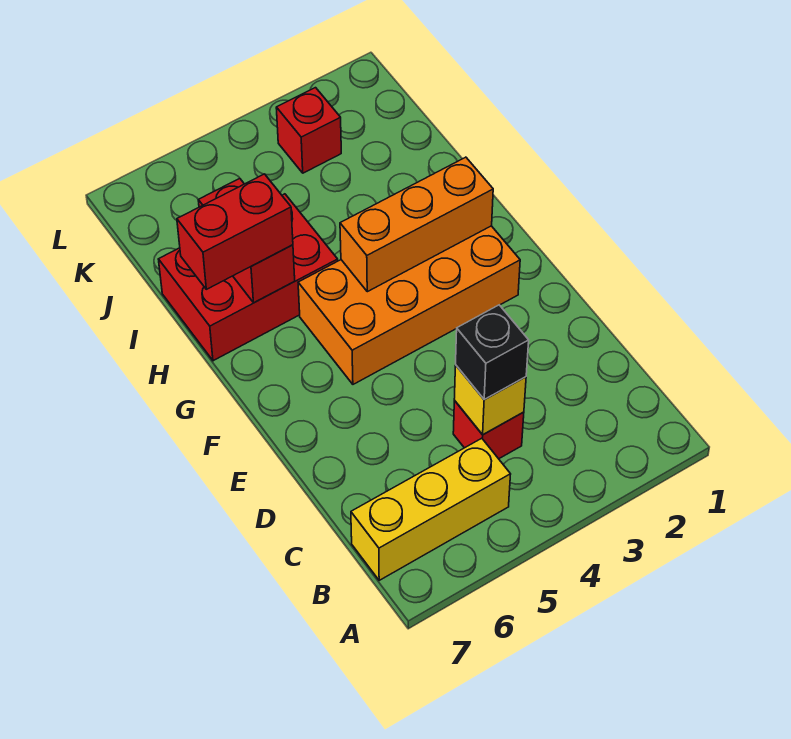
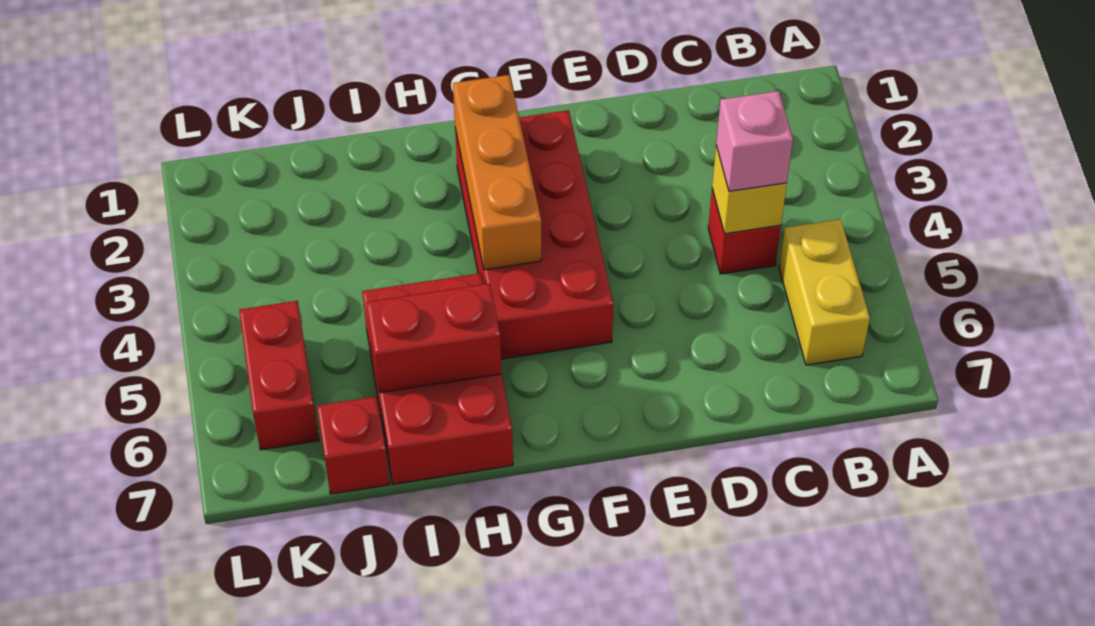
yellow brick B5:B7 level 1 -> yellow brick B5:B6 level 1
black brick C4 level 3 -> pink brick C4 level 3
orange brick F2:G5 level 1 -> red brick F2:G5 level 1
red brick H6:H7 level 3 -> red brick K5:K6 level 1
red brick K3 level 1 -> red brick J7 level 1

